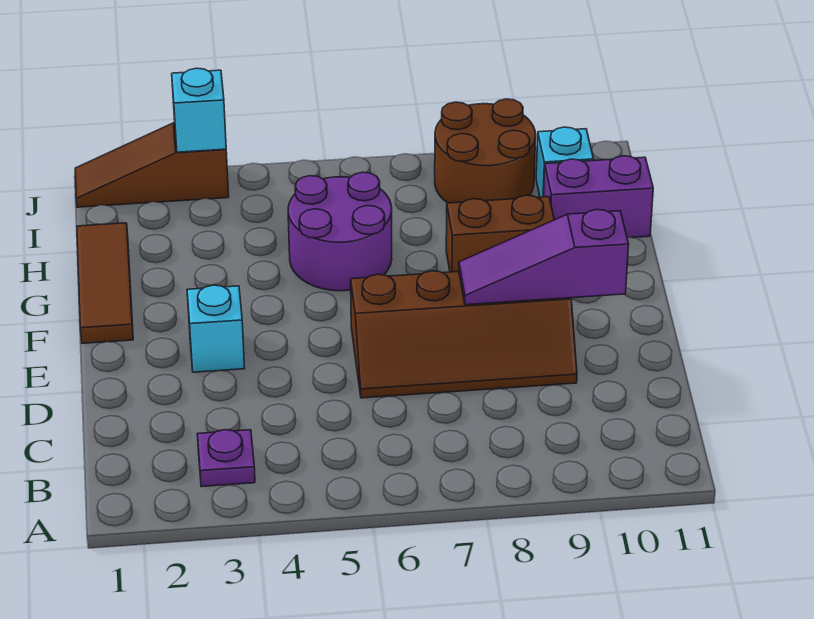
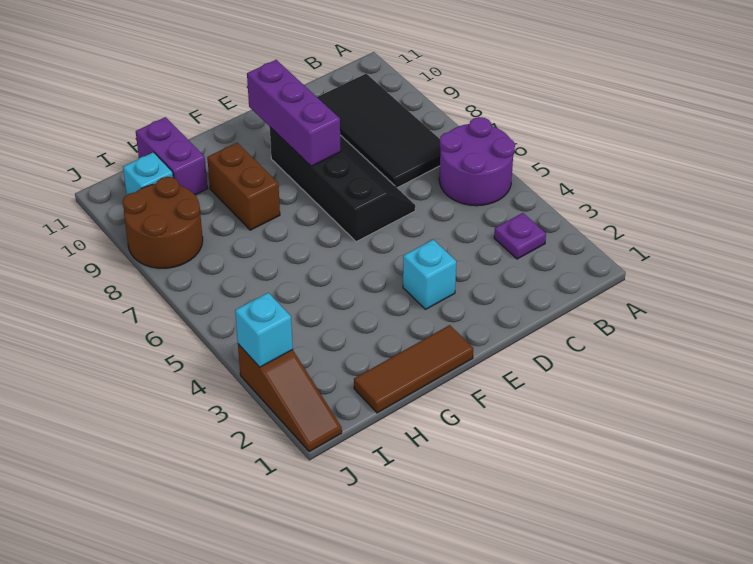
none -> black tile B7:C10 level 1
brown slope D6:E9 level 1 top E -> black slope D6:E9 level 1 top E
purple slope E8:E10 level 2 top 10 -> purple brick E8:E10 level 2
purple round brick G5:H6 level 1 -> purple round brick A5:B6 level 1

